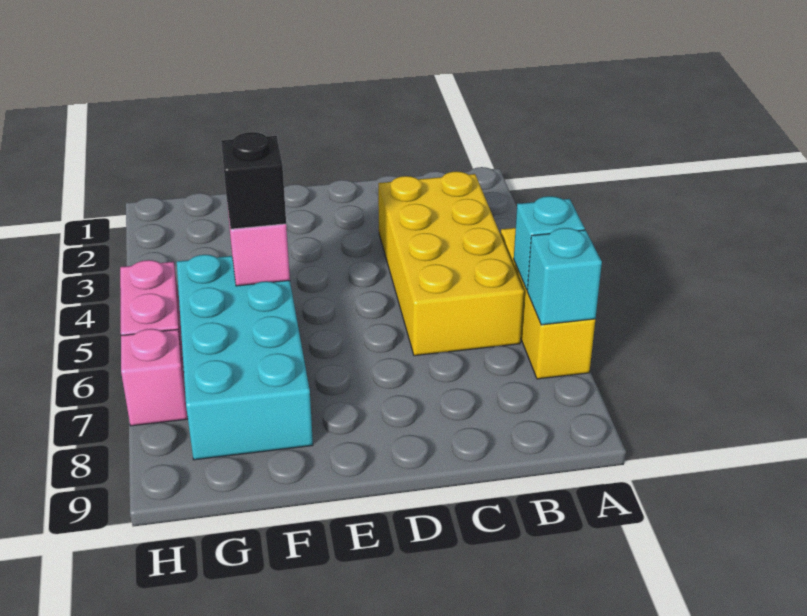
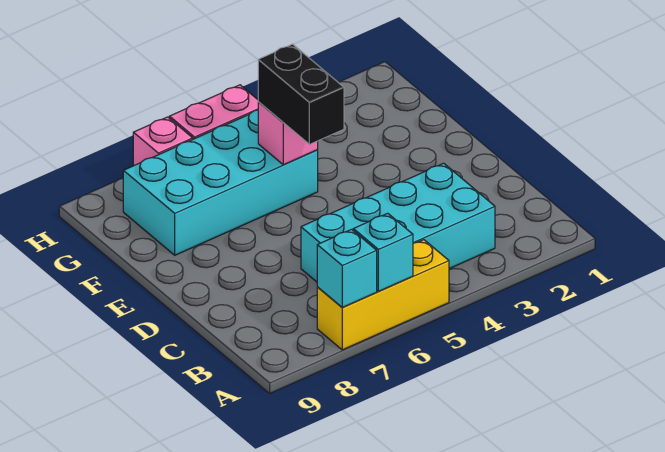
yellow brick B3:C6 level 1 -> cyan brick B3:C6 level 1
black brick F5 level 3 -> black brick E5:F5 level 3

